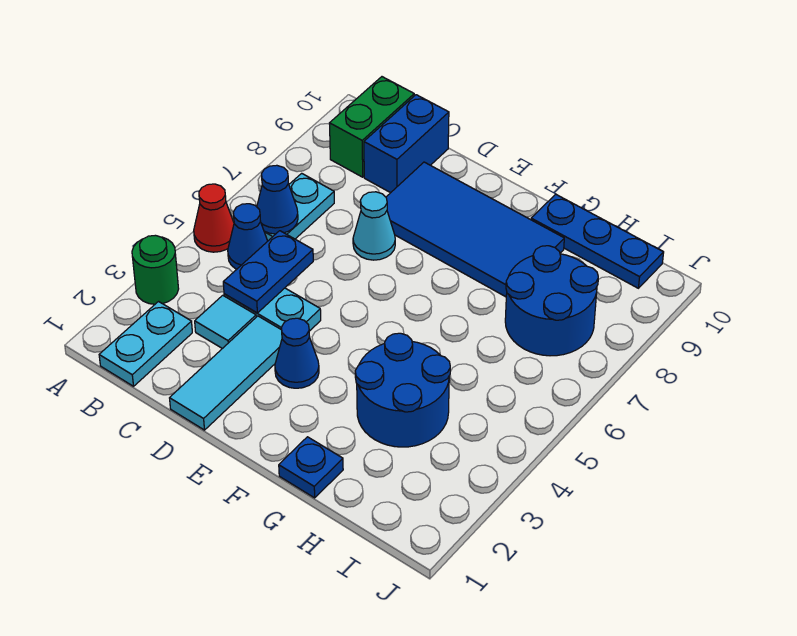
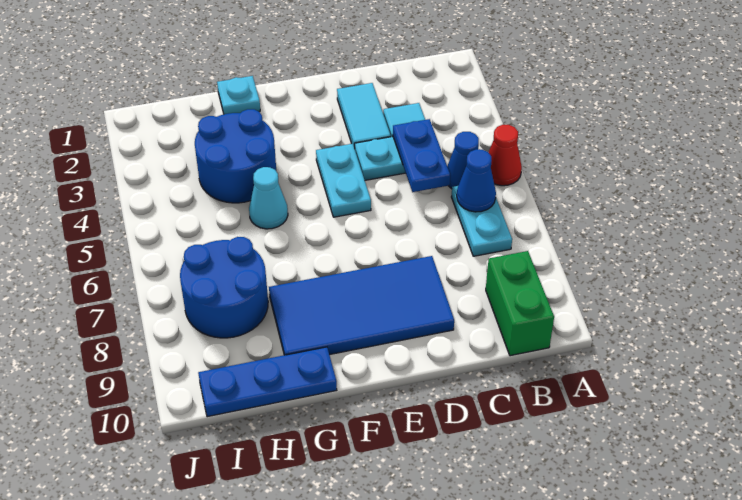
green round brick A3 level 1 -> none
cyan plate B1:B2 level 1 -> cyan plate E4:E5 level 1
blue brick C9:C10 level 1 -> none
cyan tile D1:D3 level 1 -> cyan tile D2:D3 level 1
cyan cone D7 level 1 -> cyan cone G5 level 1
blue cone E3 level 1 -> none
blue plate G1 level 1 -> cyan plate G1 level 1

